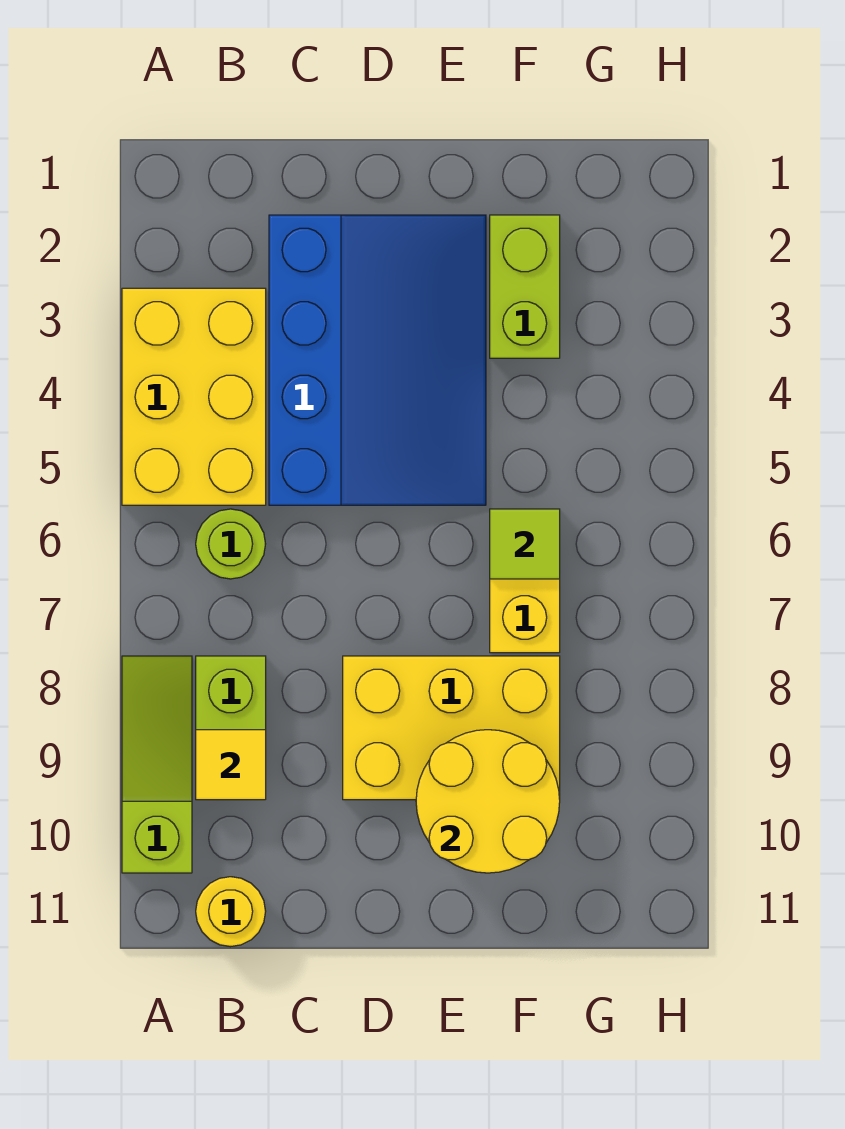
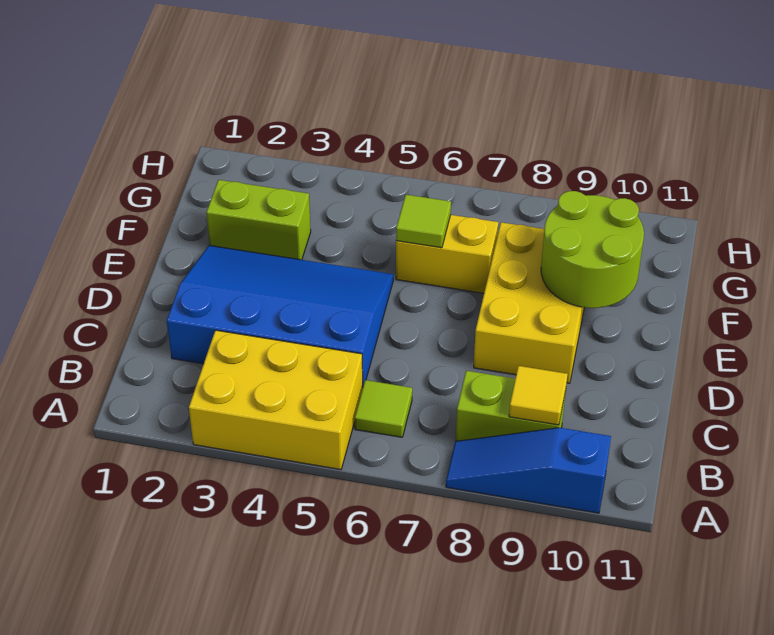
lime slope A8:A10 level 1 top 10 -> blue slope A8:A10 level 1 top 10
lime round brick B6 level 1 -> lime tile B6 level 1
yellow round brick B11 level 1 -> none
yellow round brick E9:F10 level 2 -> lime round brick E9:F10 level 2

